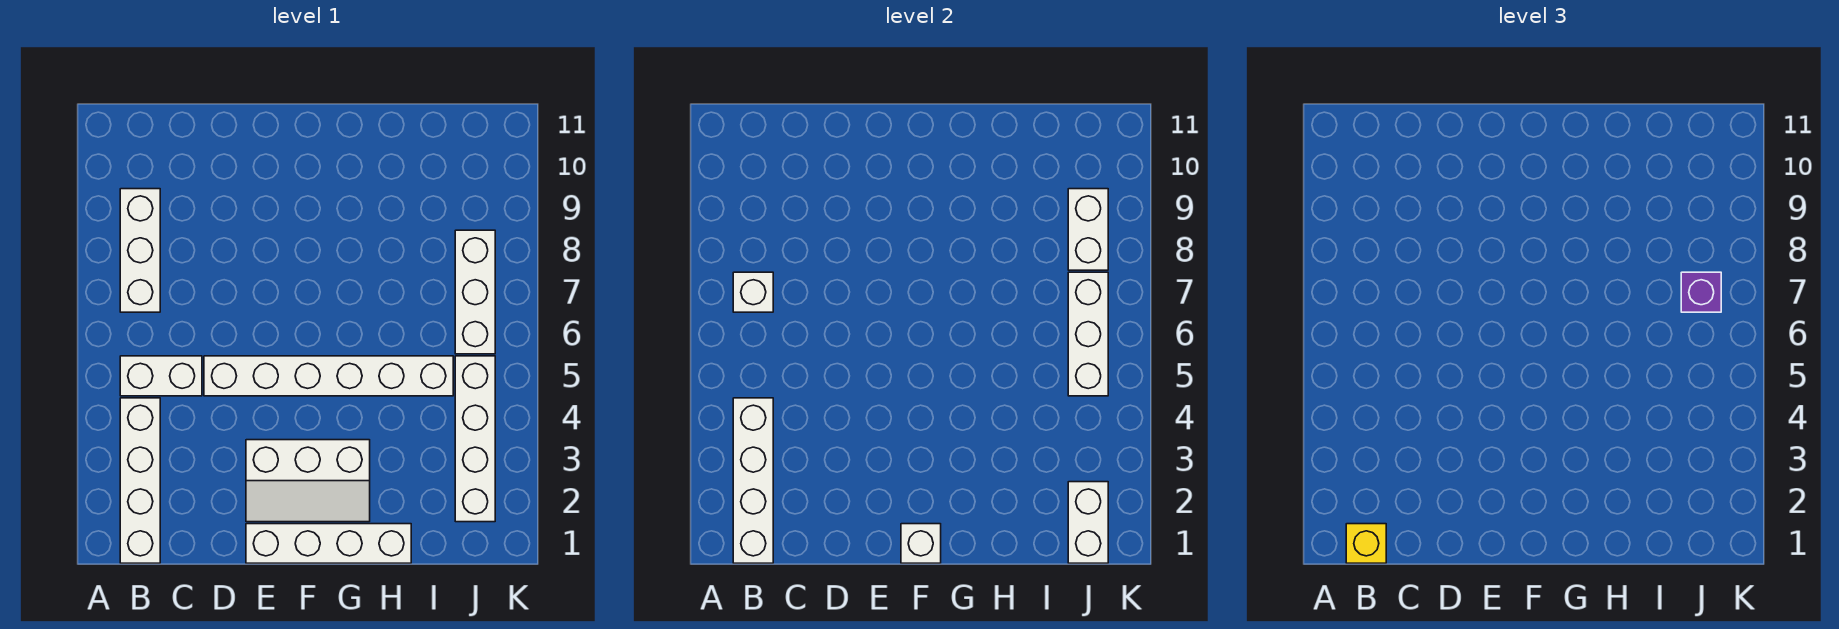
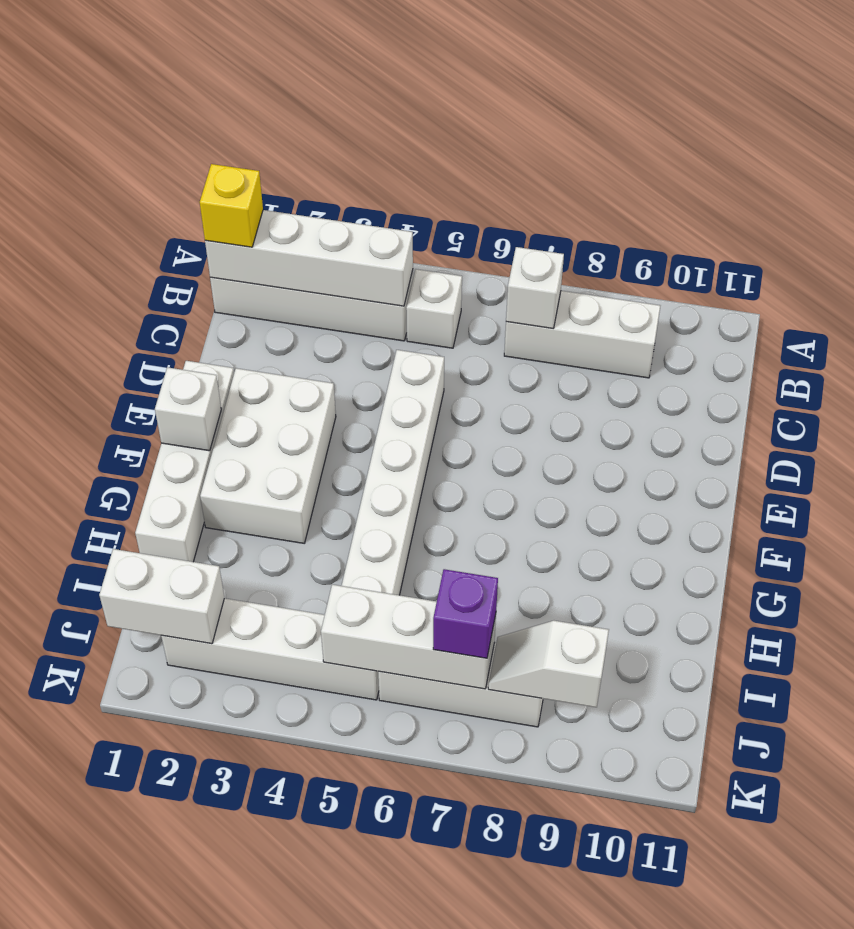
white brick B5:C5 level 1 -> white brick B5 level 1
white slope E2:G3 level 1 top 3 -> white brick E2:G3 level 1
white brick J8:J9 level 2 -> white slope J8:J9 level 2 top 9

